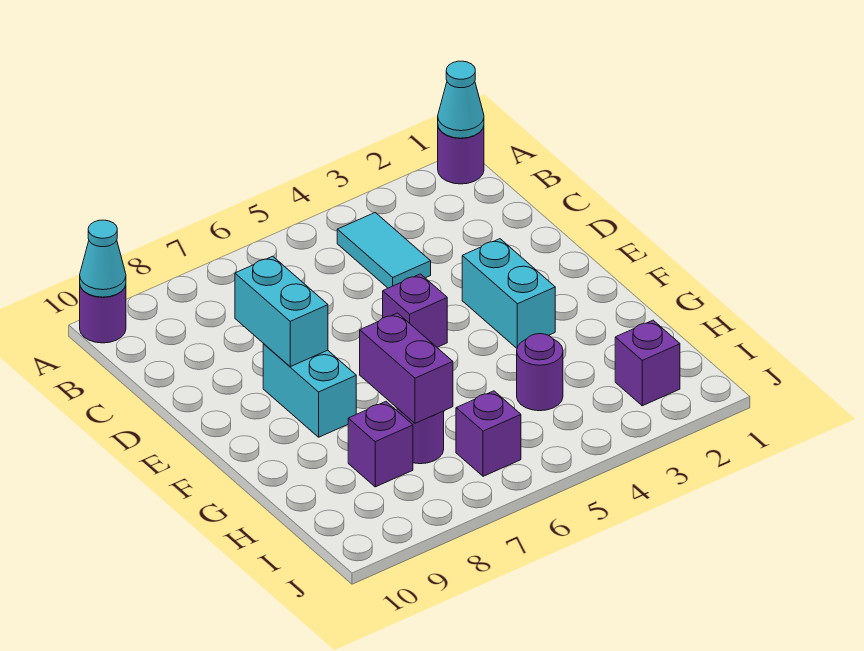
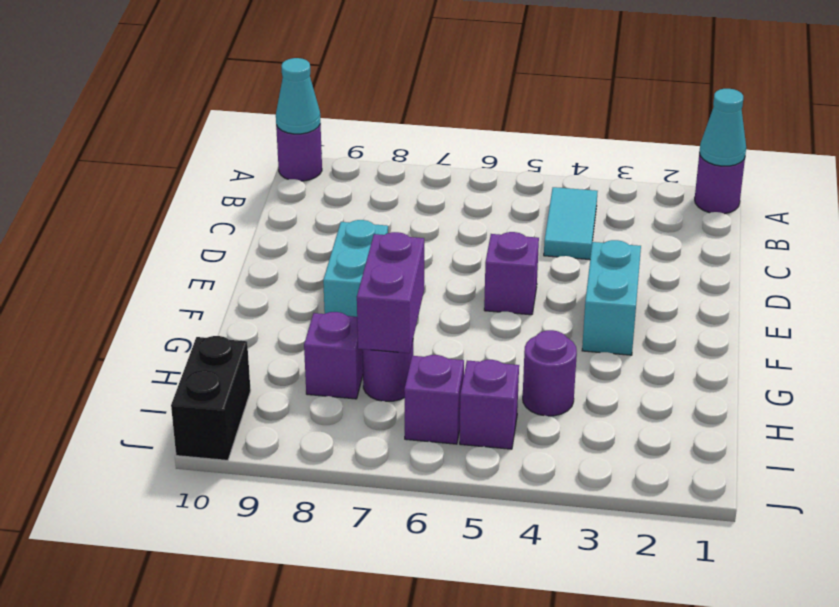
cyan brick D8:E8 level 2 -> none
purple brick I2 level 1 -> purple brick I5 level 1
none -> black brick I10:J10 level 1

